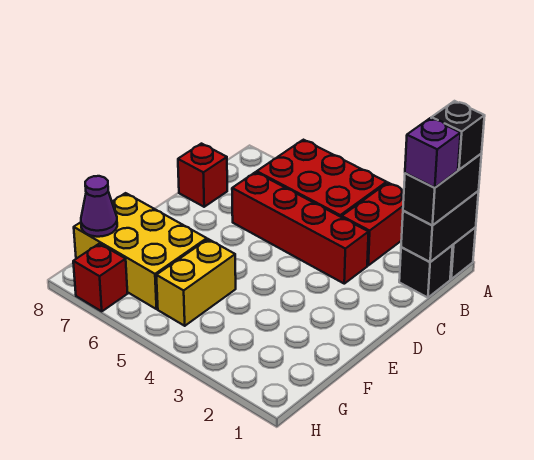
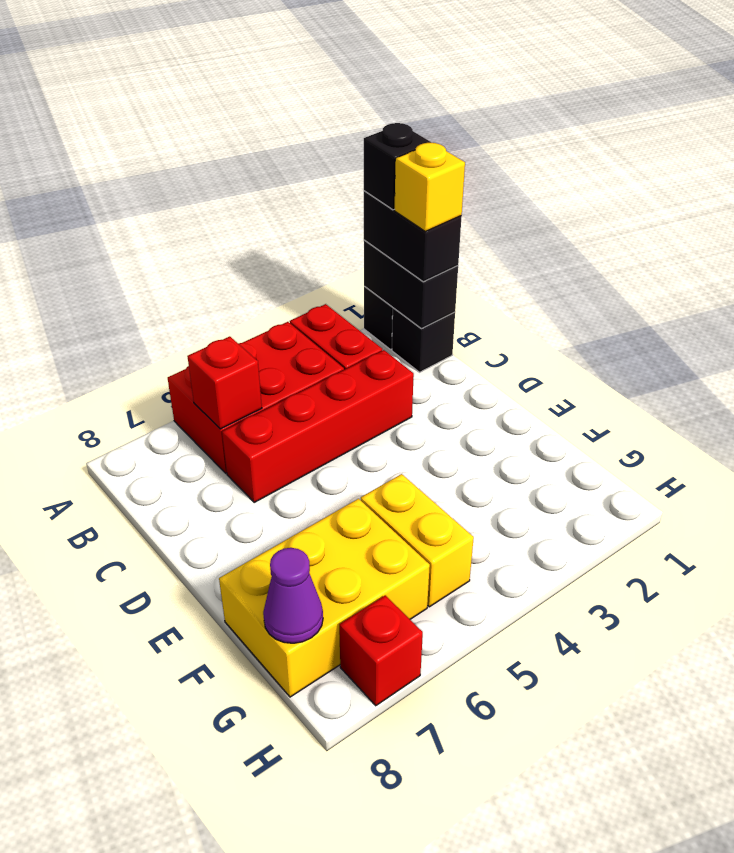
purple brick B1 level 4 -> yellow brick B1 level 4
red brick C8 level 1 -> red brick B6 level 2

